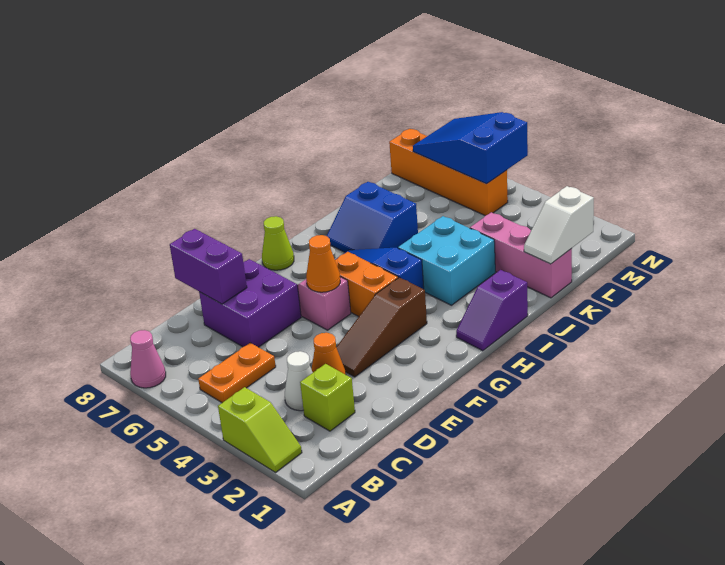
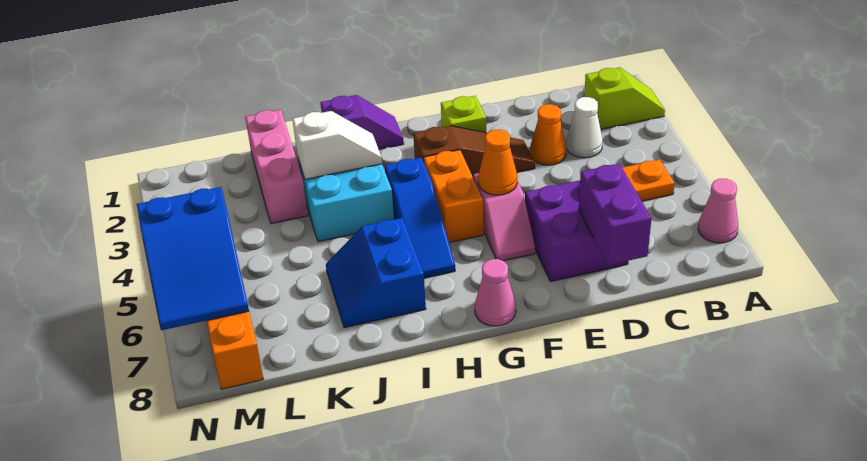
lime slope A2:A3 level 1 top 3 -> lime slope A2:B2 level 1 top B
lime brick C2 level 1 -> lime brick F2 level 1
lime cone G8 level 1 -> pink cone G8 level 1
blue slope I6:J7 level 1 top J -> blue slope I6:J7 level 1 top I
white slope K1:L1 level 2 top L -> white slope I3:J3 level 2 top J

